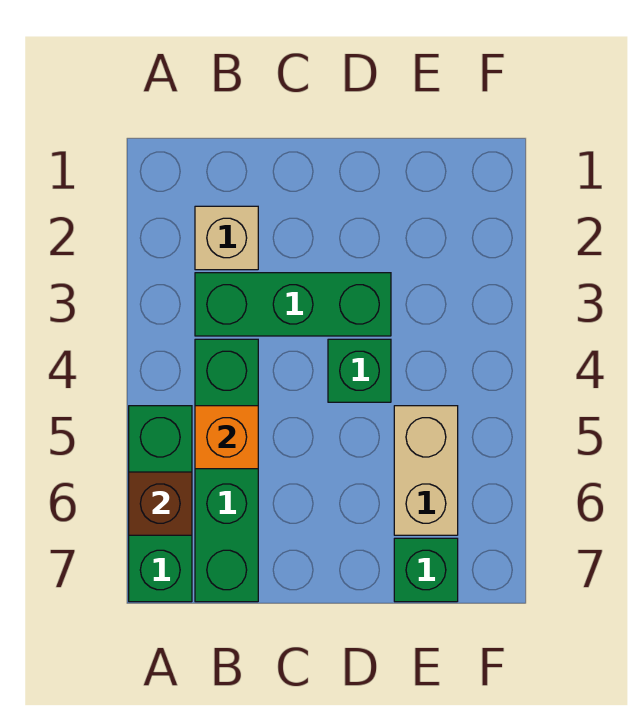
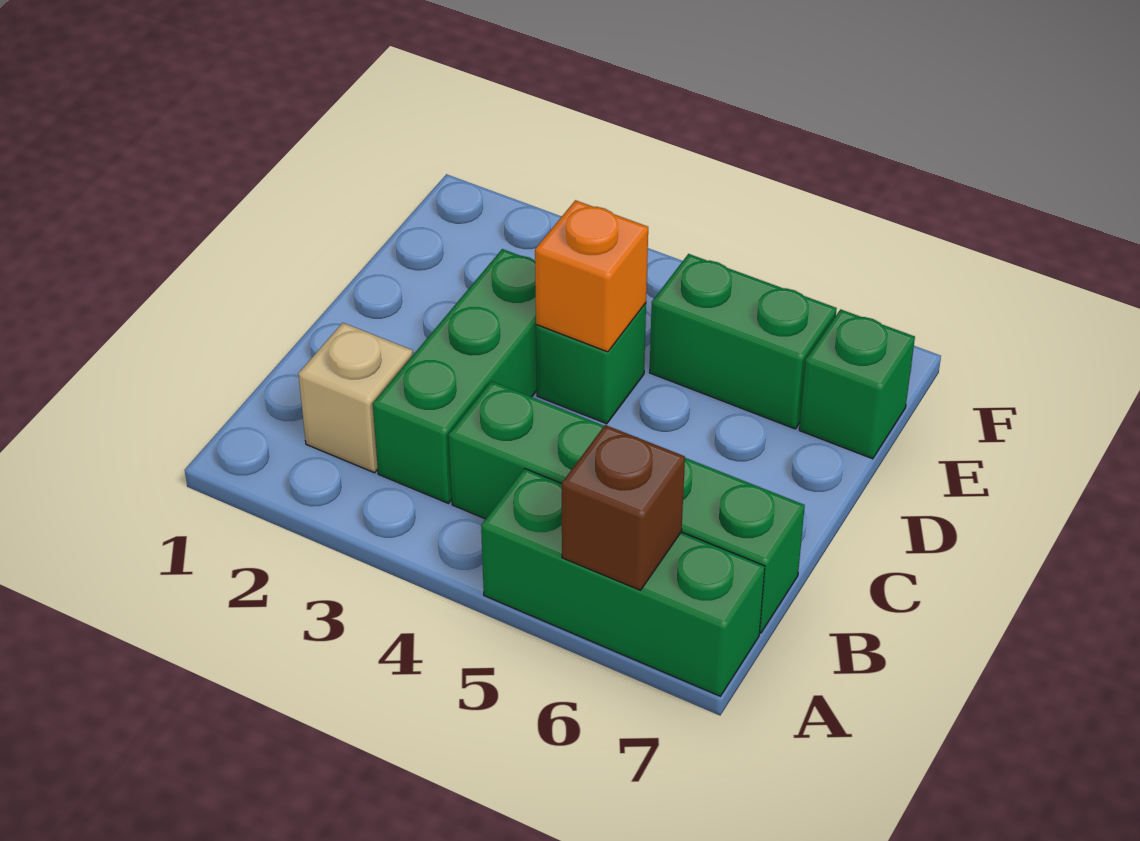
orange brick B5 level 2 -> orange brick D4 level 2
tan brick E5:E6 level 1 -> green brick E5:E6 level 1

